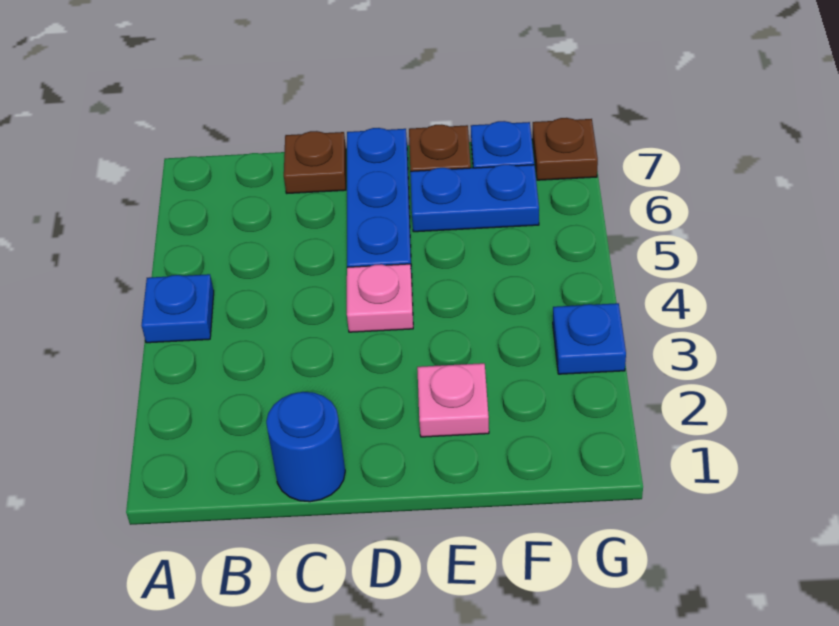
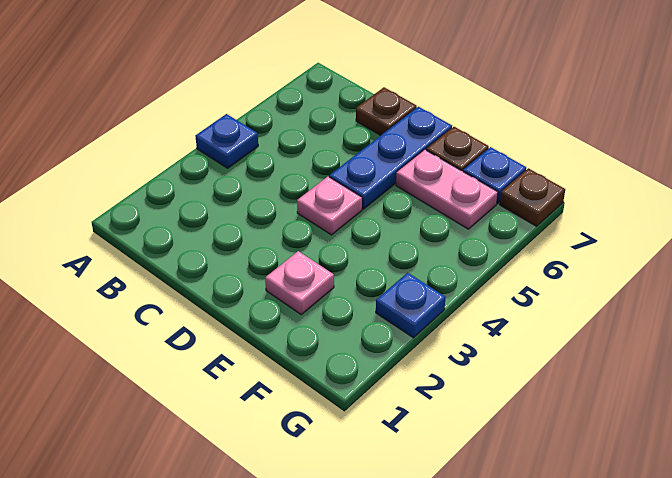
blue round brick C1 level 1 -> none
blue plate E6:F6 level 1 -> pink plate E6:F6 level 1

